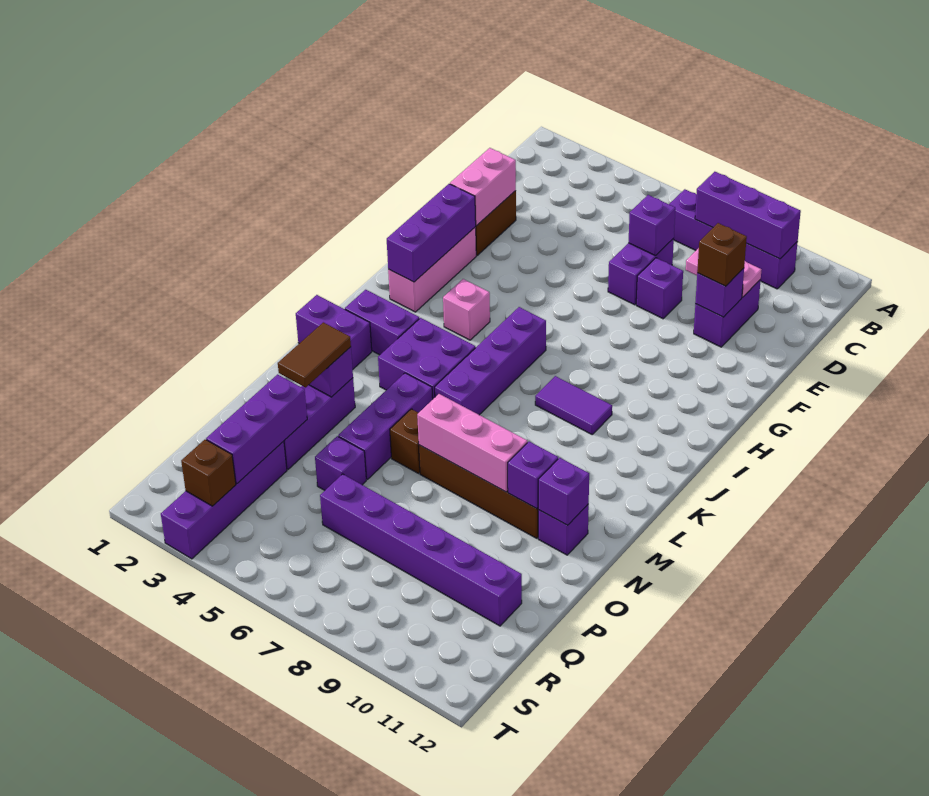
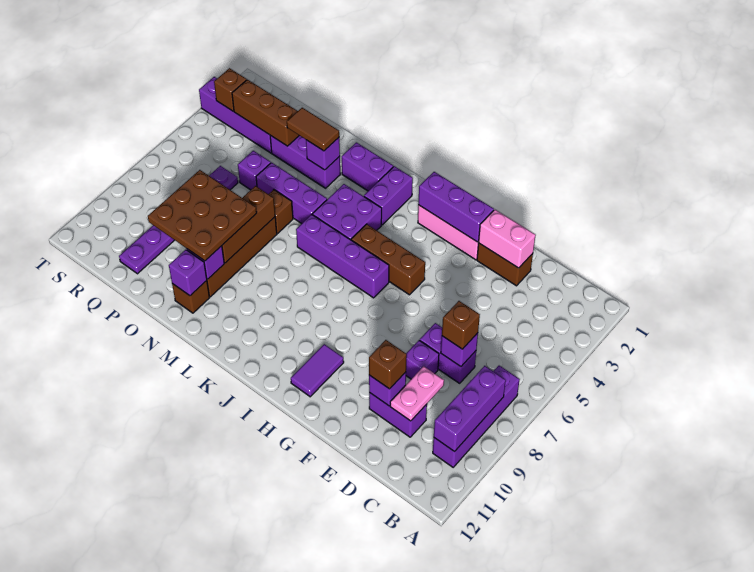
none -> brown brick D7 level 3
none -> brown brick H5:J5 level 1
pink brick I4 level 1 -> none
purple tile J8:J9 level 1 -> purple tile H10:H11 level 1
purple brick L1:L2 level 1 -> purple brick L2:M2 level 1
pink brick N7:N9 level 2 -> brown brick N7:N9 level 2
none -> brown plate N8:P10 level 3
purple brick N11 level 1 -> brown brick N11 level 1
purple brick P3:R3 level 2 -> brown brick P3:R3 level 2
purple brick Q6:Q11 level 1 -> purple plate Q6:Q11 level 1

